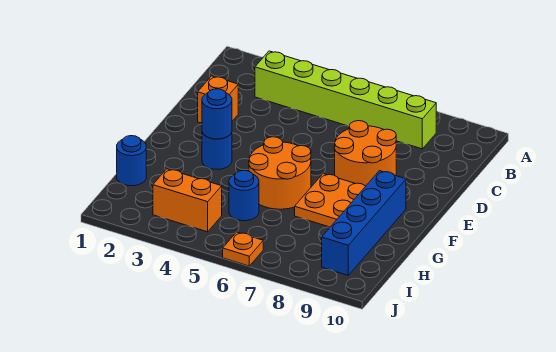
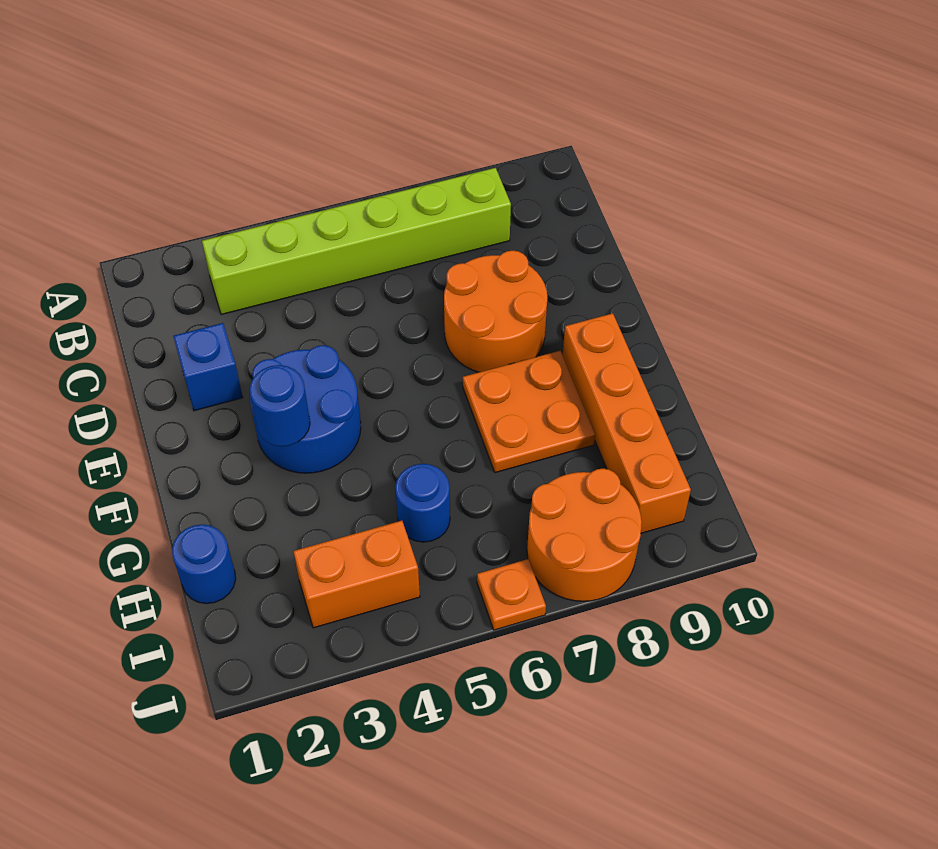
orange brick D2 level 1 -> blue brick D2 level 1
blue round brick F3 level 1 -> blue round brick E3:F4 level 1
orange round brick F5:G6 level 1 -> orange round brick I7:J8 level 1
blue brick F9:I9 level 1 -> orange brick F9:I9 level 1

